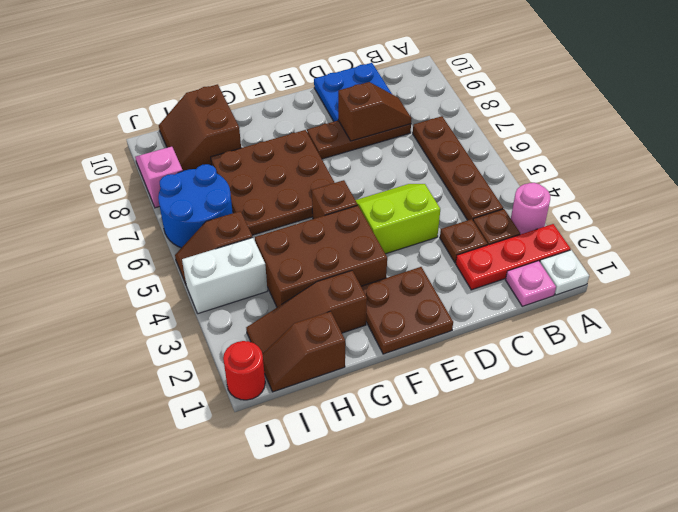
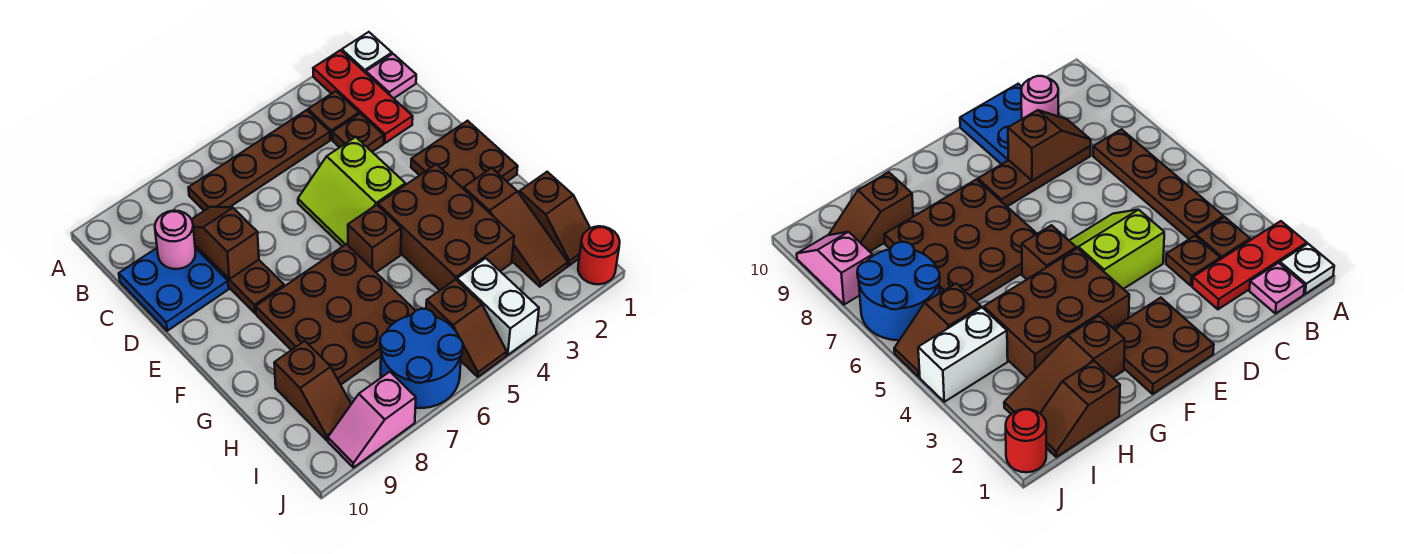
pink round brick A3 level 1 -> pink round brick C9 level 2
brown slope H9:I10 level 1 top H -> brown slope H9:I9 level 1 top H

